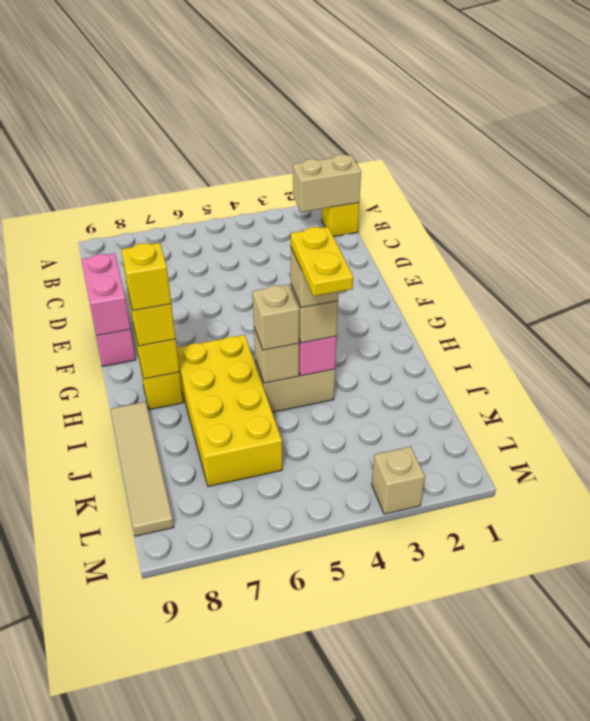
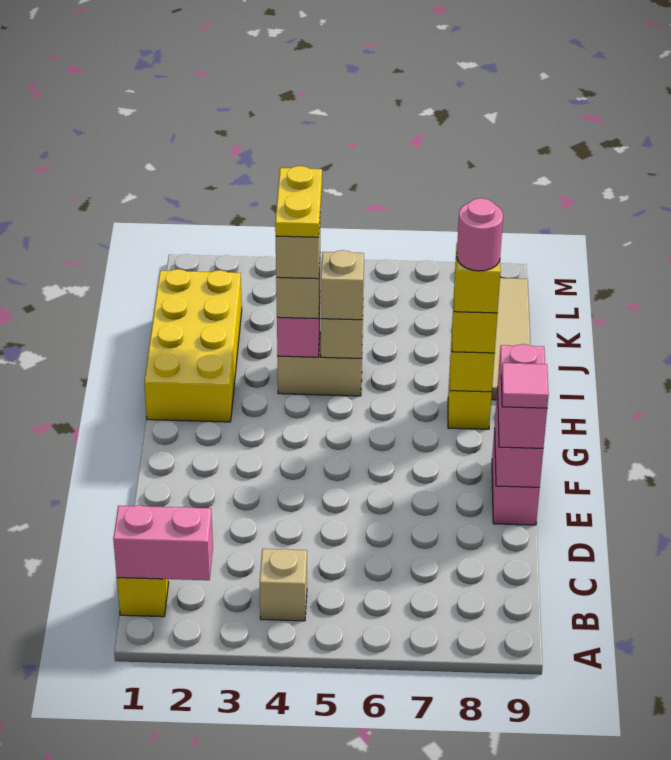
tan brick B1:B2 level 2 -> pink brick B1:B2 level 2
none -> pink brick E9:F9 level 3
none -> pink tile E9 level 4
yellow brick H6:K7 level 1 -> yellow brick H1:K2 level 1
none -> pink round brick H8 level 5
tan brick M3 level 1 -> tan brick B4 level 1

